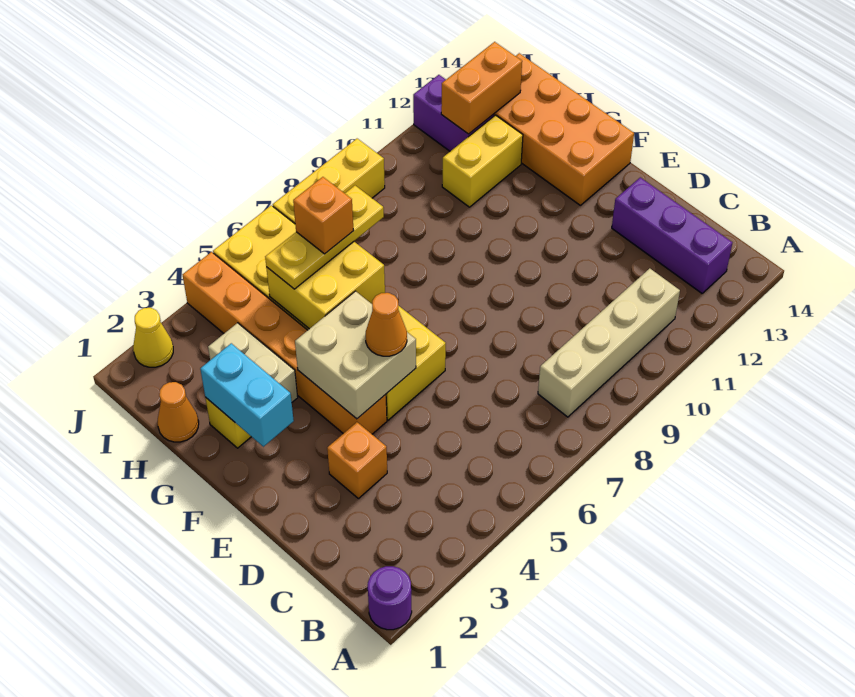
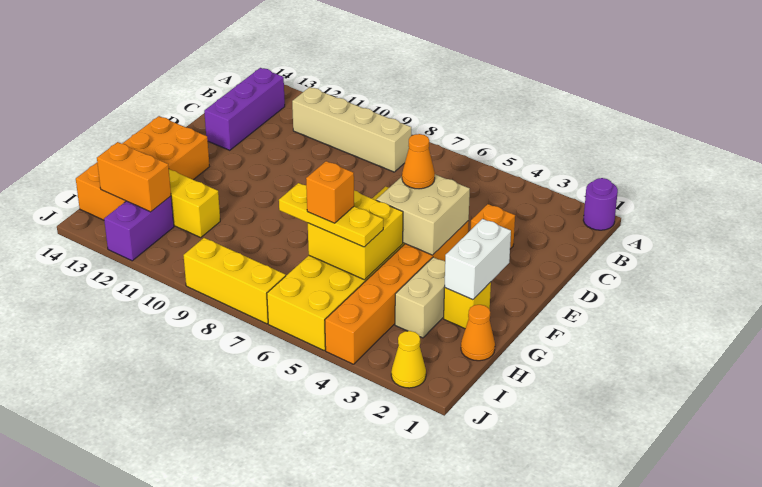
cyan brick F2:G2 level 2 -> white brick F2:G2 level 2

